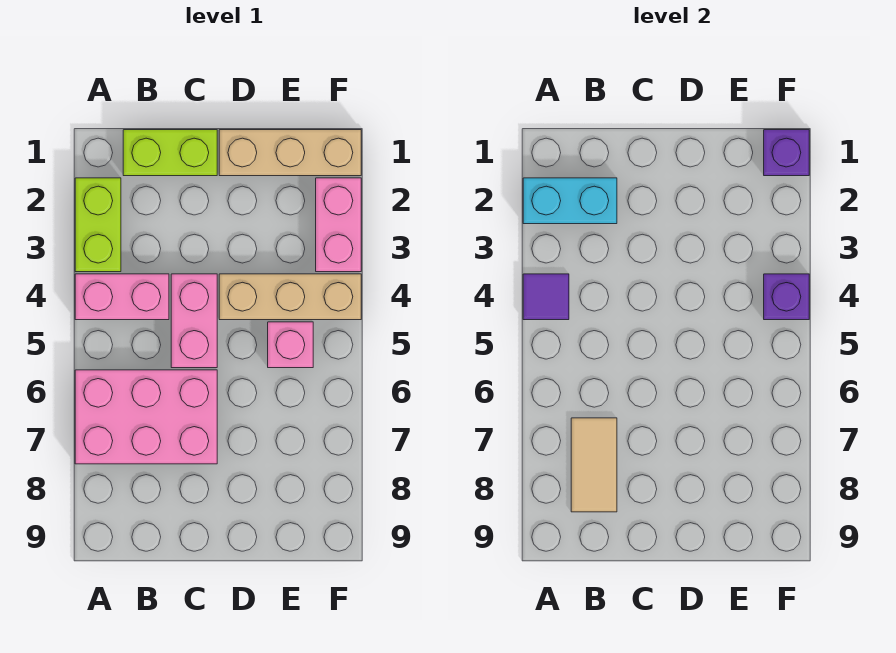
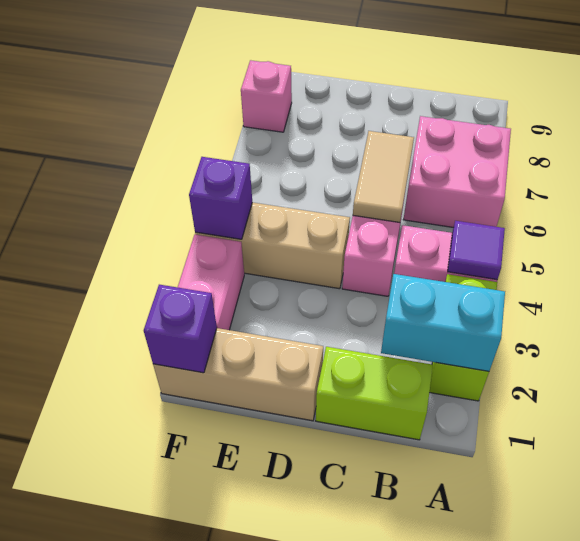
pink brick A6:C7 level 1 -> pink brick A6:B7 level 1
tan tile B7:B8 level 2 -> tan tile C5:C6 level 2
pink brick E5 level 1 -> pink brick F8 level 1

